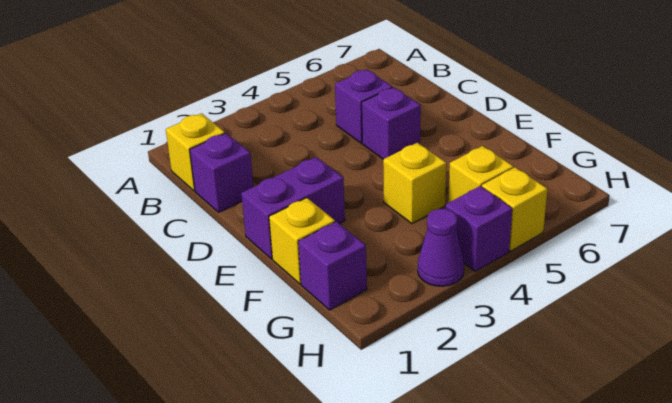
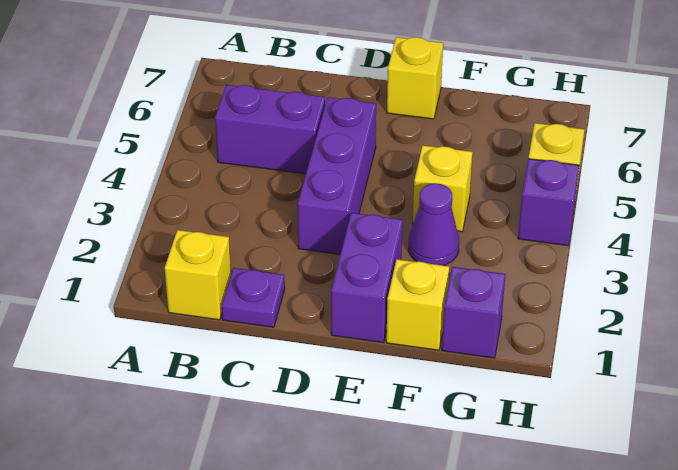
purple brick C1 level 1 -> purple plate C1 level 1
purple brick C5 level 1 -> purple brick B5:C5 level 1
purple brick D5 level 1 -> purple brick D3:D5 level 1
yellow brick G5 level 1 -> yellow brick E7 level 1
purple cone H3 level 1 -> purple cone F3 level 1

